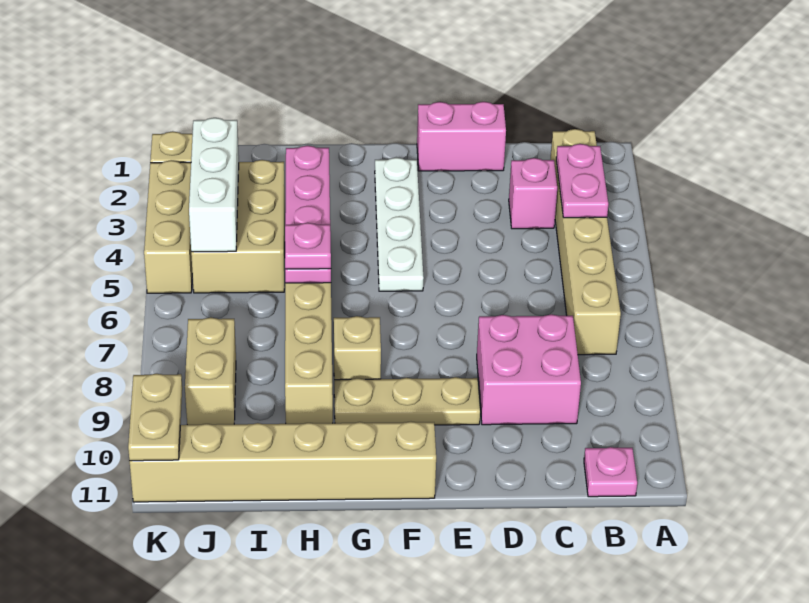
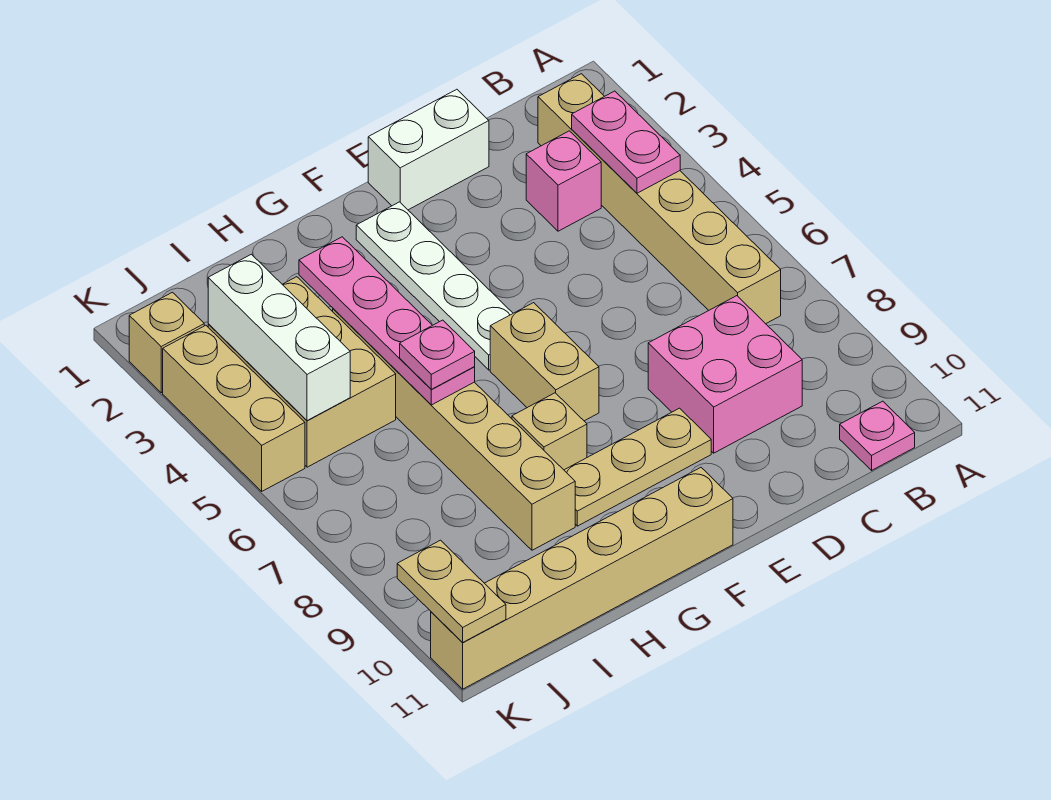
pink brick D1:E1 level 1 -> white brick D1:E1 level 1
tan brick J8:J9 level 1 -> tan brick F6:F7 level 1

